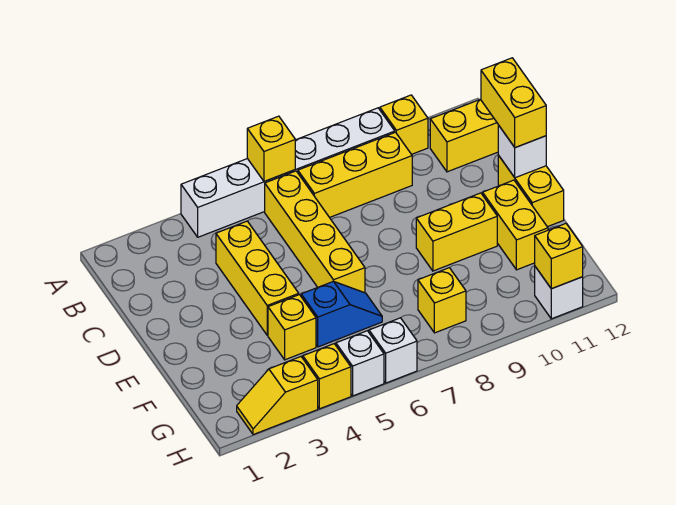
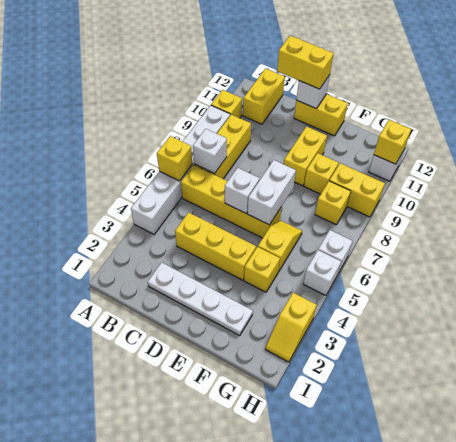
none -> white brick B7 level 2
none -> white plate C2:F2 level 1
none -> white brick D6 level 2
none -> white brick E6:E7 level 2
yellow brick E11:F11 level 1 -> yellow brick G9:H9 level 1
blue slope F5:F6 level 1 top 5 -> yellow slope F5:F6 level 1 top 5
yellow brick H4 level 1 -> yellow brick F9 level 1

